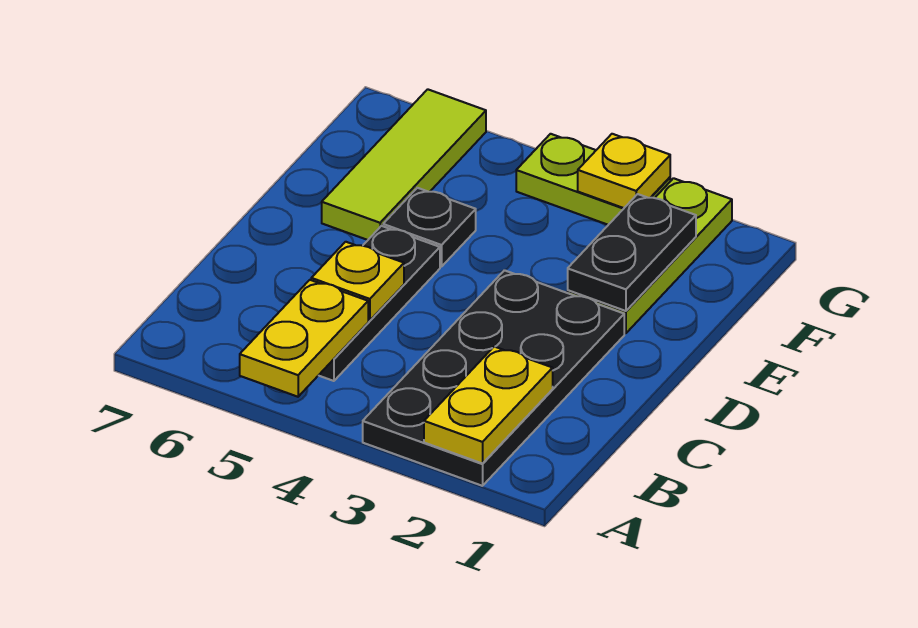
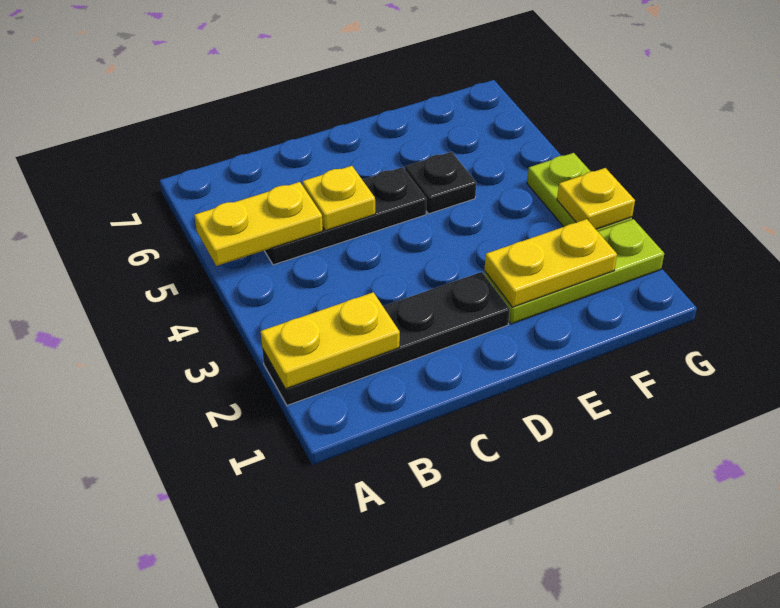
black plate A2:D3 level 1 -> black plate A2:D2 level 1
black plate E2:F2 level 2 -> yellow plate E2:F2 level 2
lime tile E6:G6 level 1 -> none

